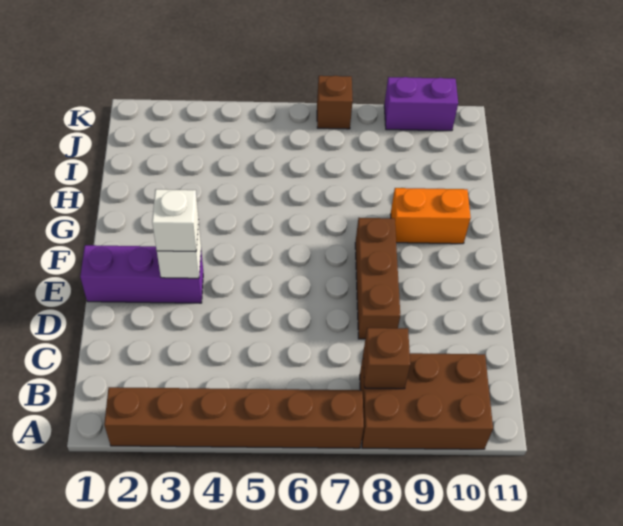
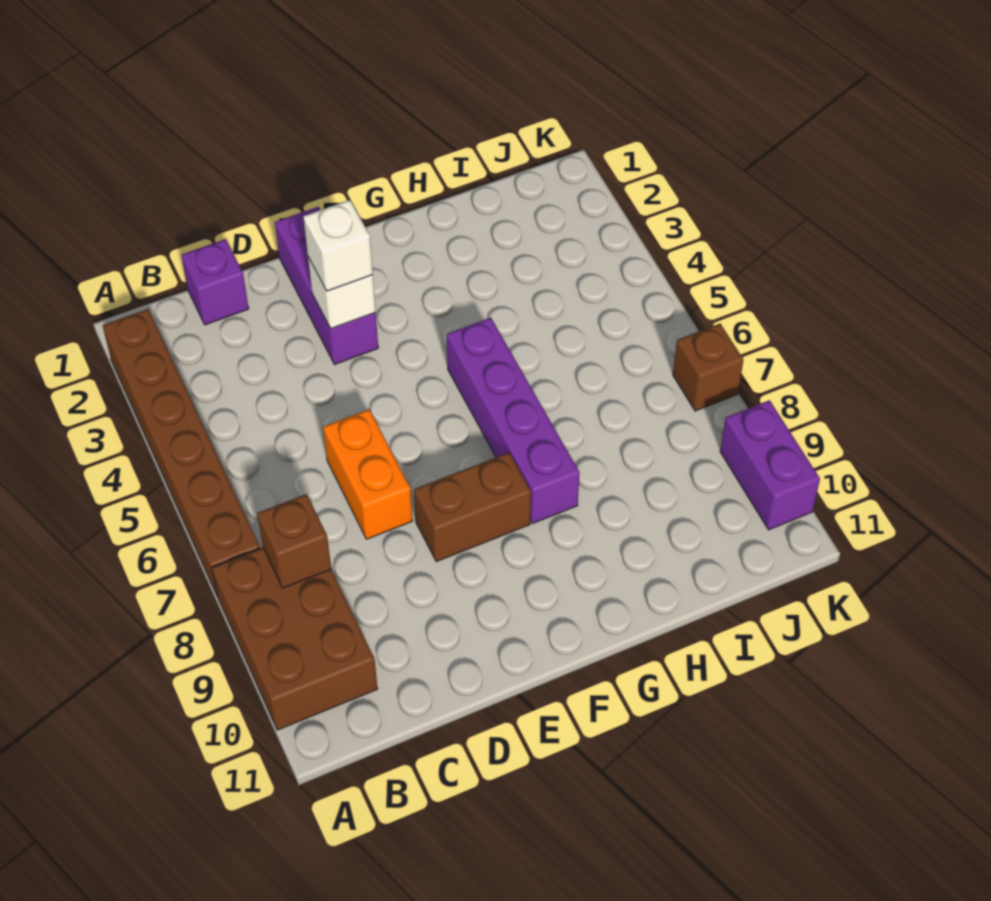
none -> purple brick C1 level 1
brown brick D8:F8 level 1 -> brown brick E8:F8 level 1
none -> purple brick G5:G8 level 1
orange brick G9:G10 level 1 -> orange brick D6:D7 level 1

